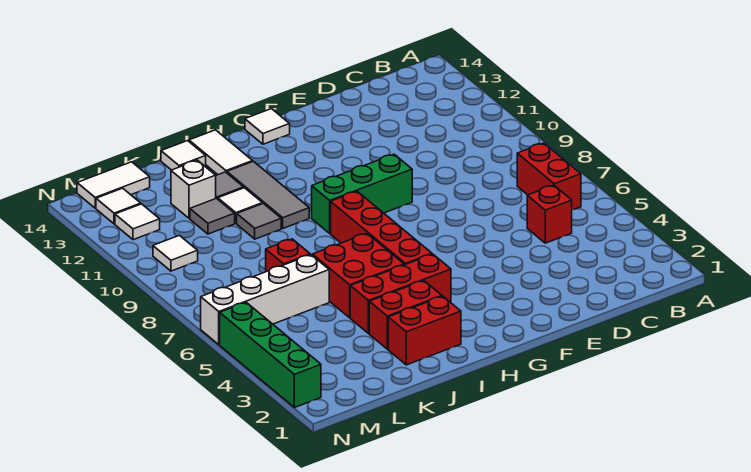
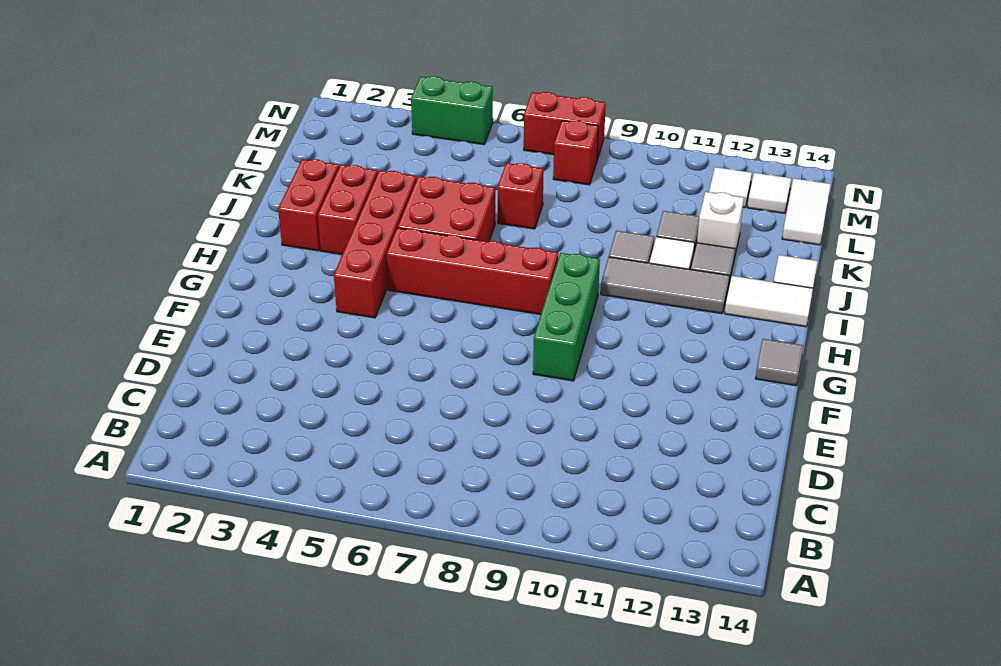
red brick B6:B7 level 1 -> red brick N7:N8 level 1
red brick C5 level 1 -> red brick M8 level 1
white tile G14 level 1 -> grey tile G14 level 1
red brick H4:J4 level 1 -> red brick G4:J4 level 1
white brick K6:N6 level 1 -> none
white tile M10 level 1 -> none
green brick N2:N5 level 1 -> green brick N4:N5 level 1

